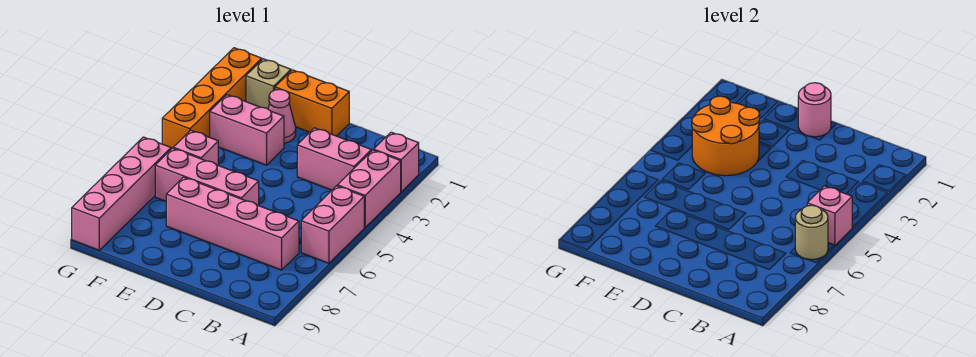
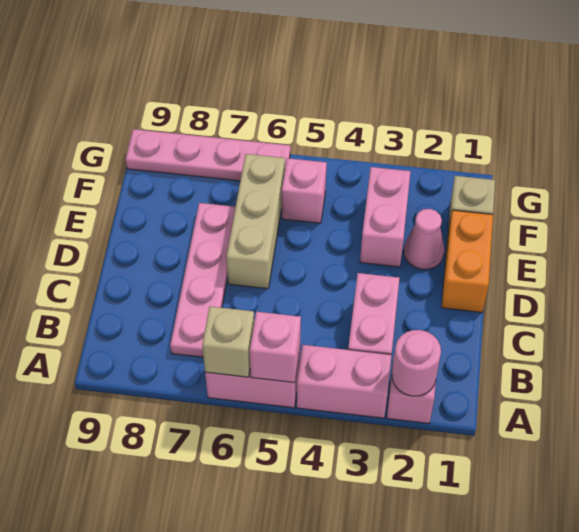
tan round brick A6 level 2 -> tan brick A6 level 2
pink brick B7:E7 level 1 -> pink plate B7:E7 level 1
pink round brick D1 level 2 -> pink round brick A2 level 2
pink brick D6:F6 level 1 -> tan brick D6:F6 level 1
orange round brick E3:F4 level 2 -> none
orange brick G1:G4 level 1 -> none
pink brick G6:G9 level 1 -> pink plate G6:G9 level 1

